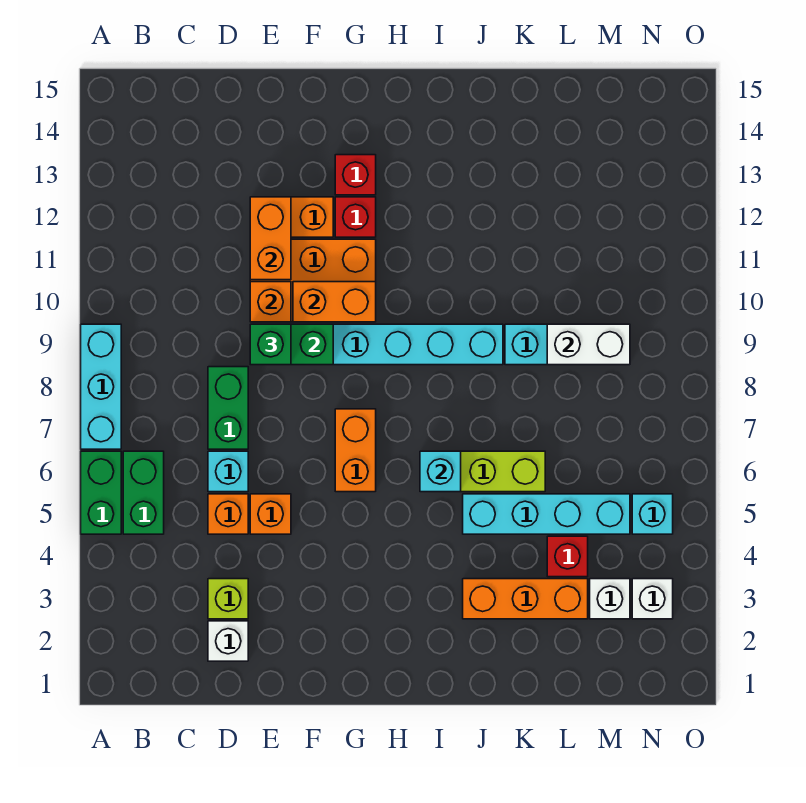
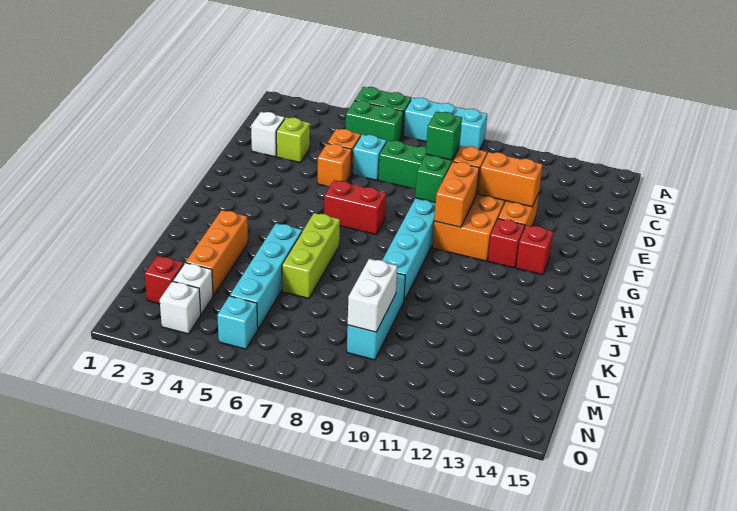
orange brick G6:G7 level 1 -> red brick G6:G7 level 1
cyan brick I6 level 2 -> none
red brick L4 level 1 -> red brick M2 level 1

